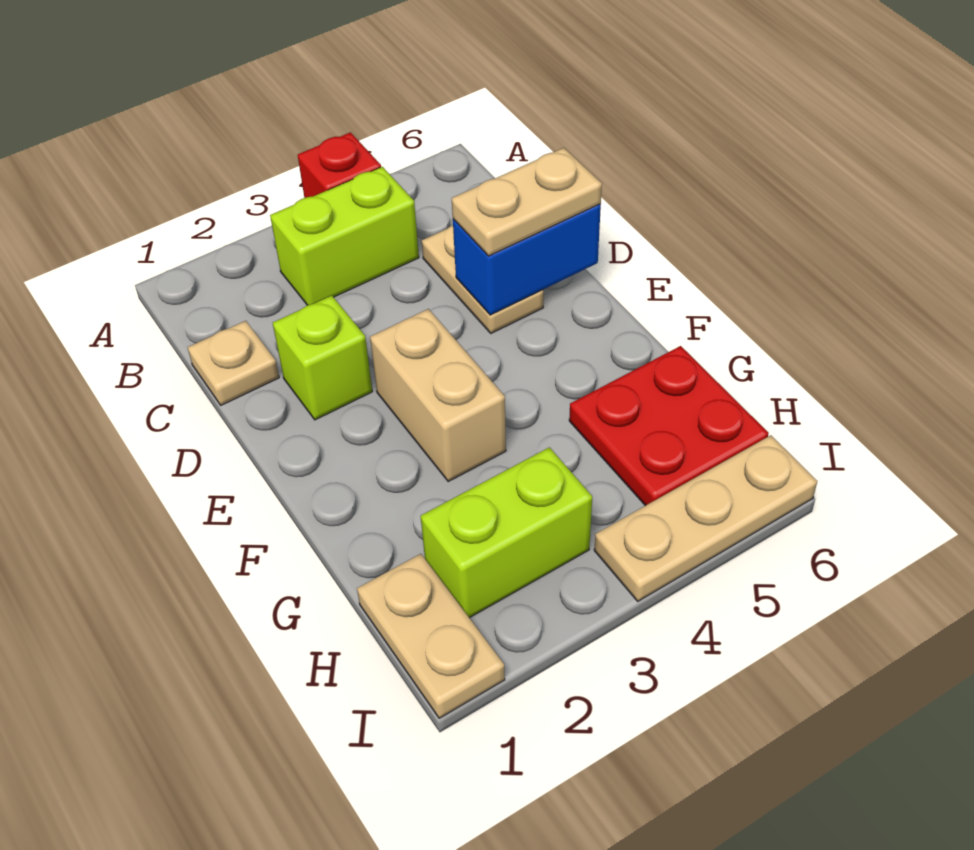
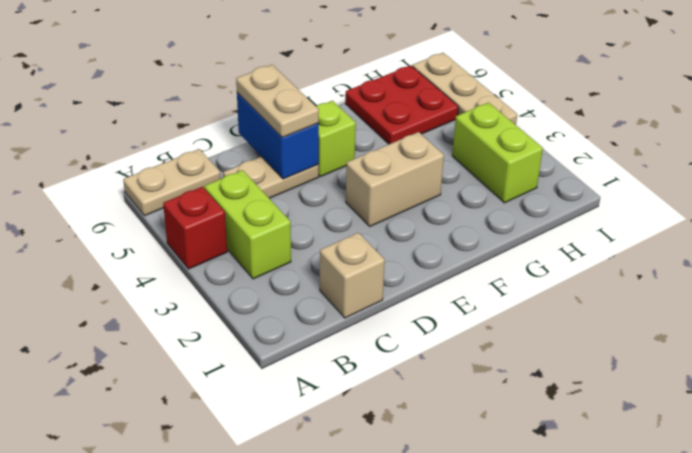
tan plate C1 level 1 -> tan brick C1 level 1
lime brick D2 level 1 -> lime brick E5 level 1
tan plate H1:I1 level 1 -> tan plate A6:B6 level 1

